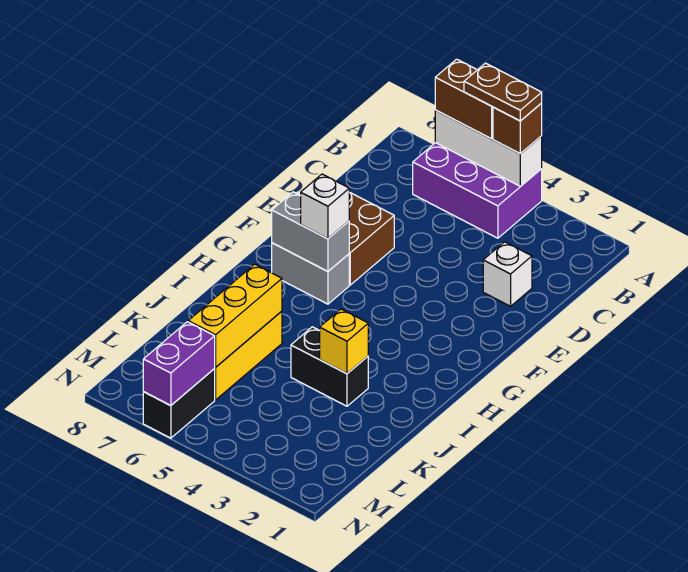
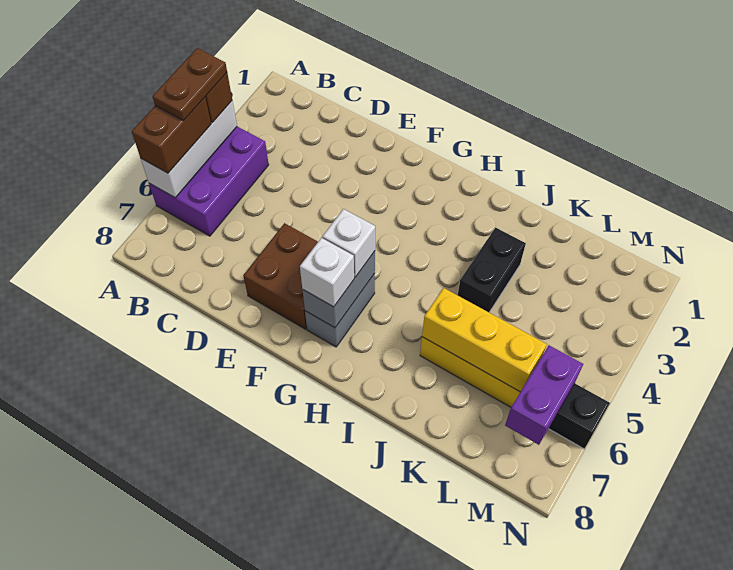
white brick D2 level 1 -> white brick G7 level 3
yellow brick J3 level 2 -> none
purple brick M6:N6 level 2 -> purple brick M6:M7 level 2

